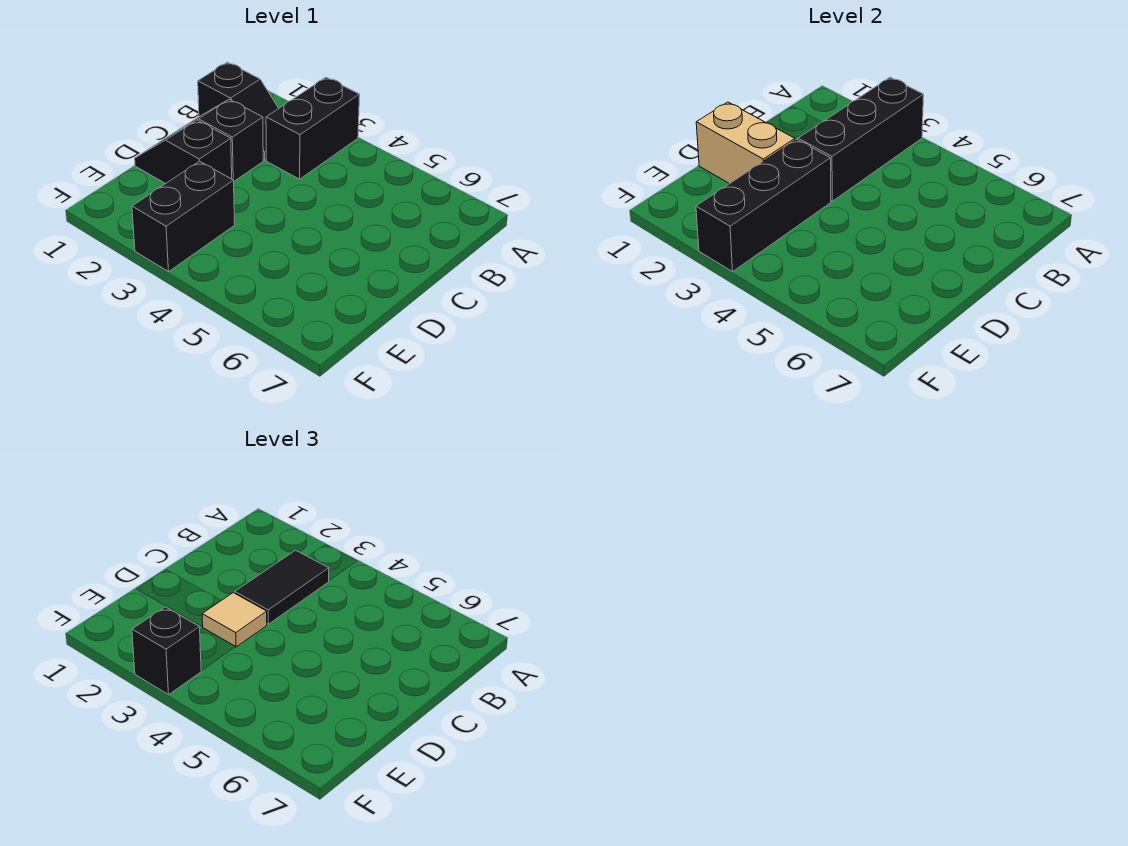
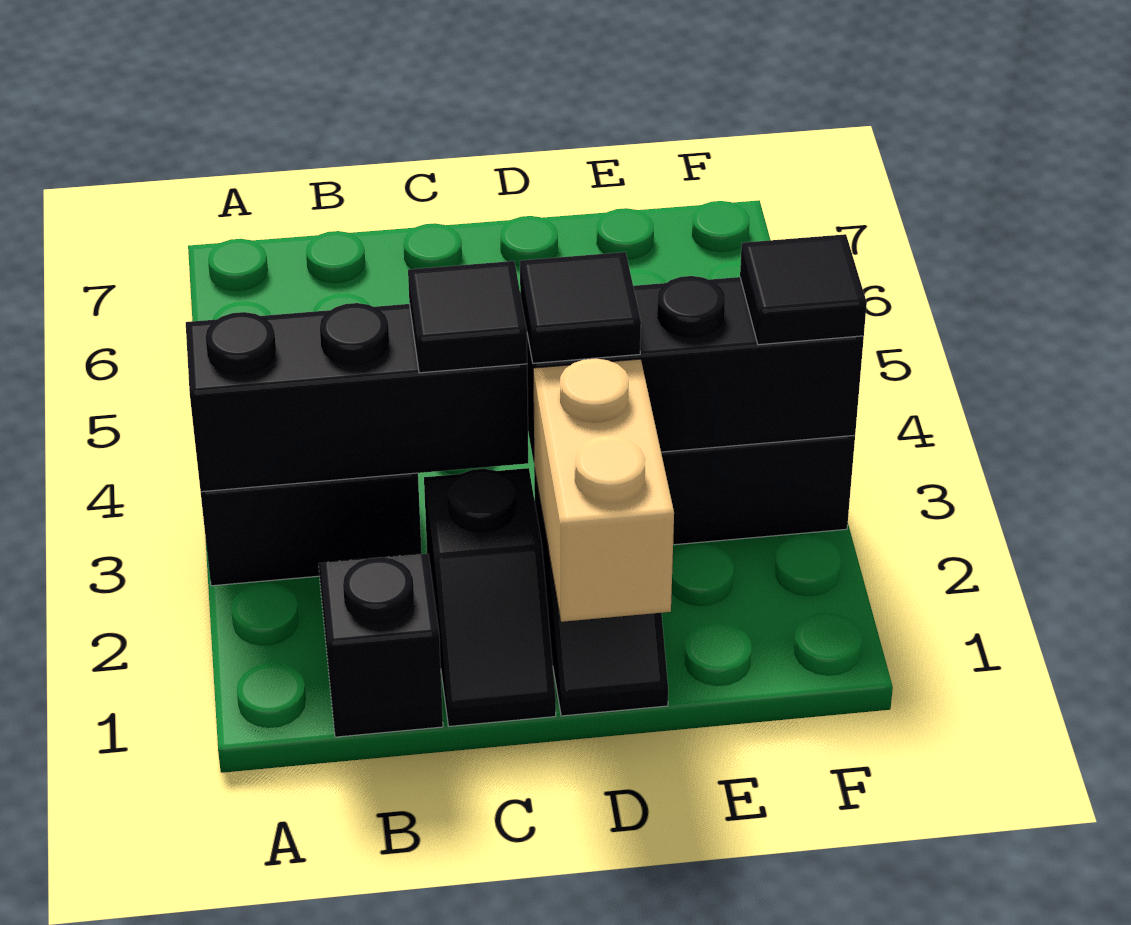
black tile B3:C3 level 3 -> black tile C3 level 3
tan tile D3 level 3 -> black tile D3 level 3
black brick F3 level 3 -> black tile F3 level 3

